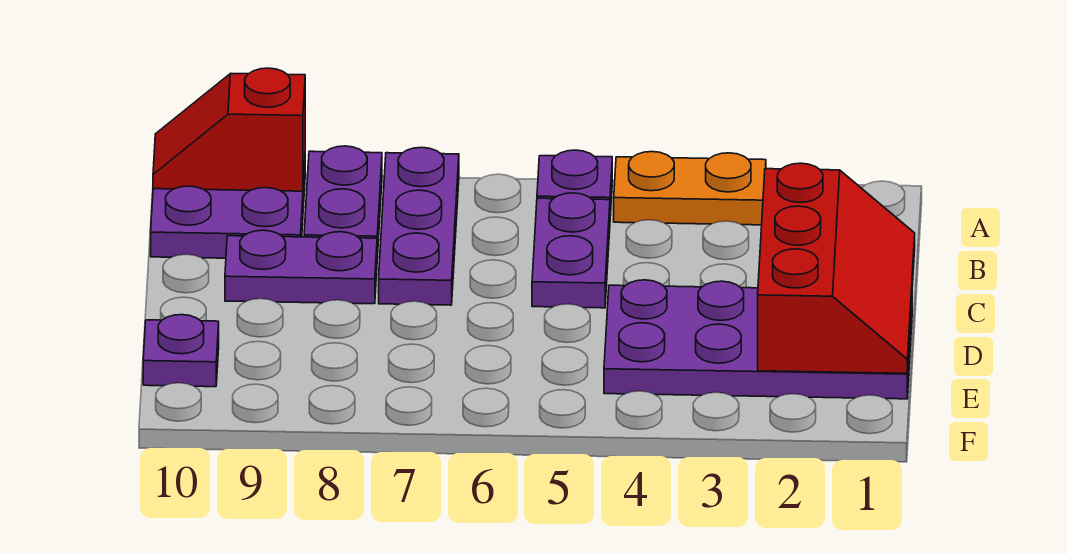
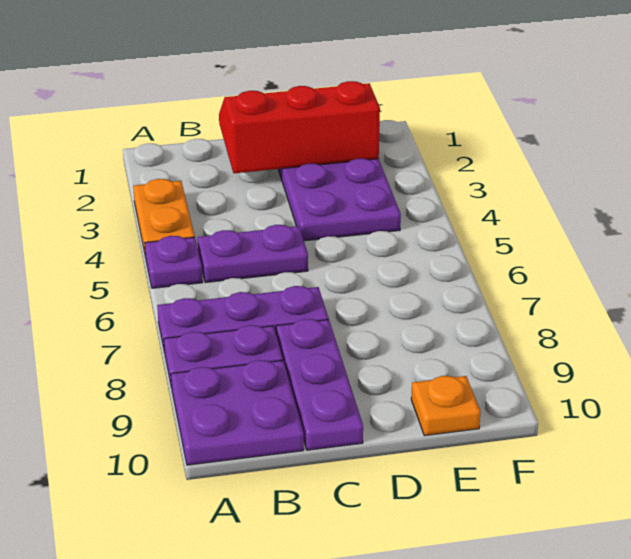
red slope A9:A10 level 2 top 9 -> none
purple plate C8:C9 level 1 -> purple plate C8:C10 level 1
purple plate E10 level 1 -> orange plate E10 level 1

